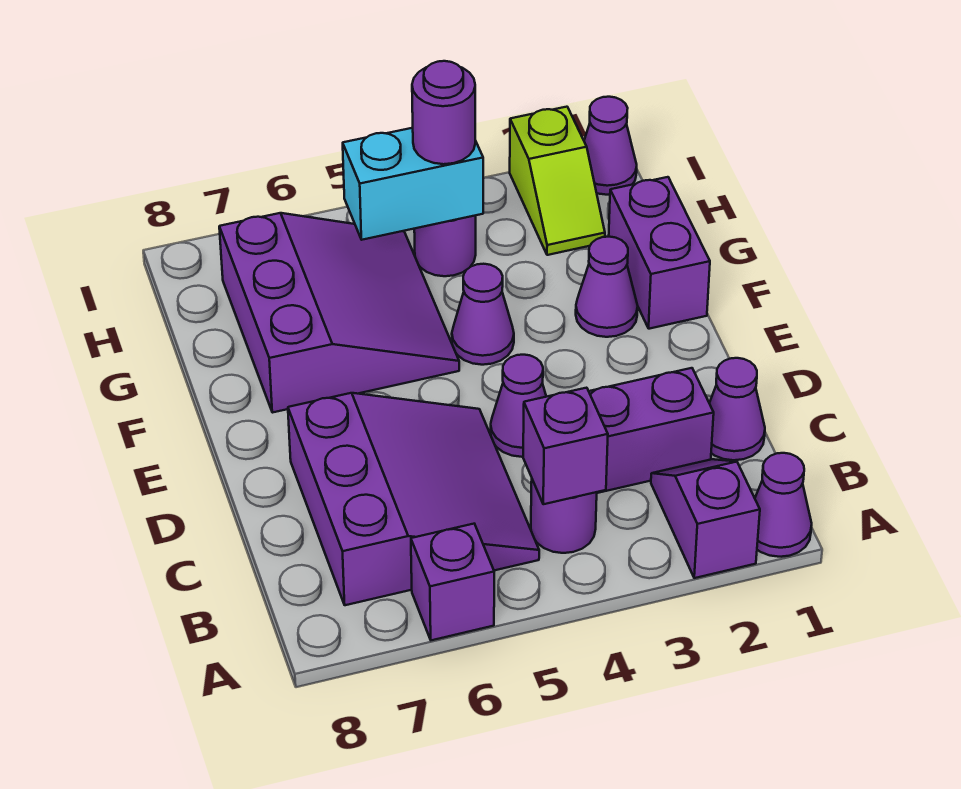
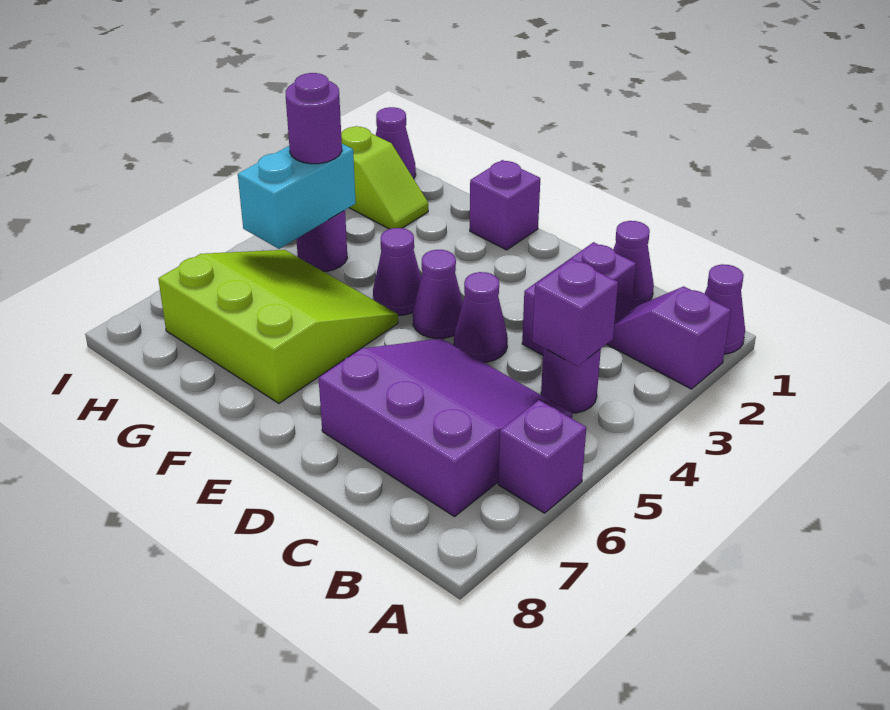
purple brick F1:G1 level 1 -> purple brick F1 level 1
purple cone F2 level 1 -> purple cone E4 level 1
purple slope F5:H7 level 1 top 7 -> lime slope F5:H7 level 1 top 7

